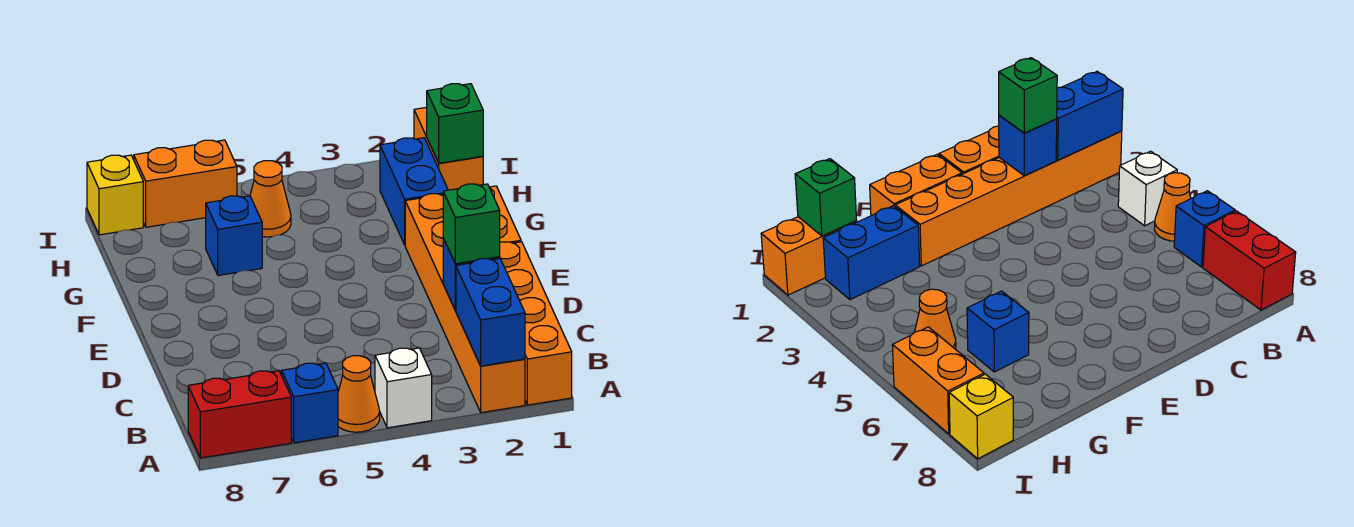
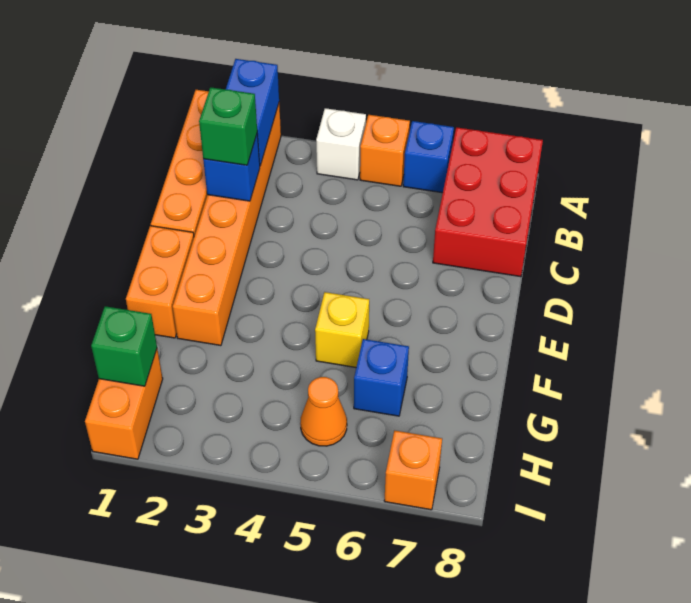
orange cone A5 level 1 -> orange brick A5 level 1
red brick A7:A8 level 1 -> red brick A7:C8 level 1
blue brick G2:H2 level 1 -> none
orange brick I6:I7 level 1 -> orange brick I7 level 1
yellow brick I8 level 1 -> yellow brick F5 level 1

